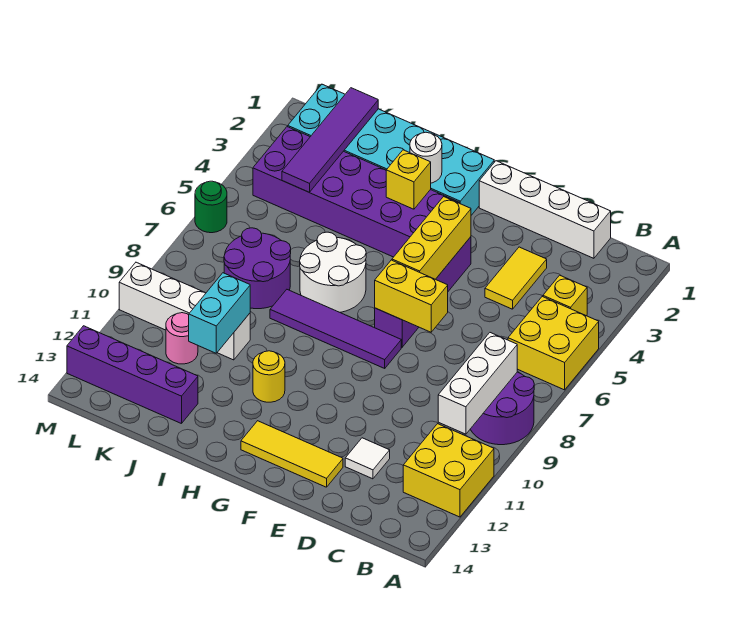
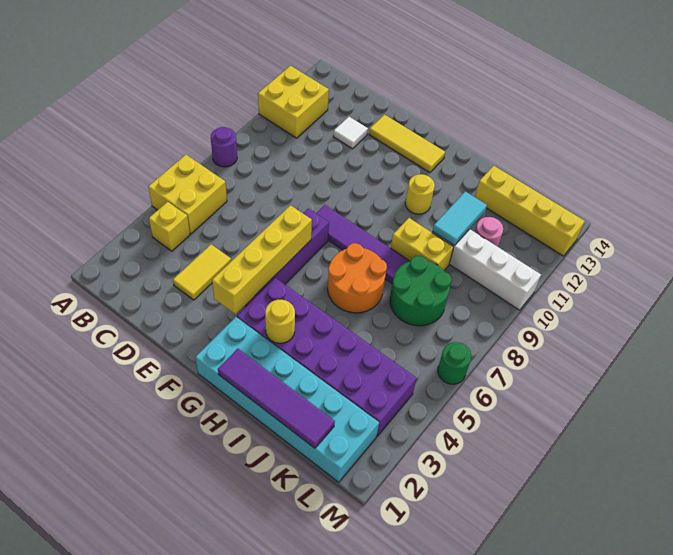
purple round brick A8:B9 level 1 -> purple round brick A8 level 1
white brick B8:B10 level 2 -> none
white brick C1:F1 level 1 -> none
yellow brick E7:F7 level 2 -> yellow brick I9:J9 level 1
yellow brick F4:F6 level 2 -> yellow brick F3:F6 level 2
white round brick H2 level 2 -> none
yellow brick H3 level 2 -> yellow round brick H3 level 2
white round brick H6:I7 level 1 -> orange round brick H6:I7 level 1
purple round brick J7:K8 level 1 -> green round brick J7:K8 level 1
cyan brick J10:J11 level 2 -> cyan tile J10:J11 level 2
purple brick J13:M13 level 1 -> yellow brick J13:M13 level 1
purple tile K1:K4 level 2 -> purple tile H1:K1 level 2

